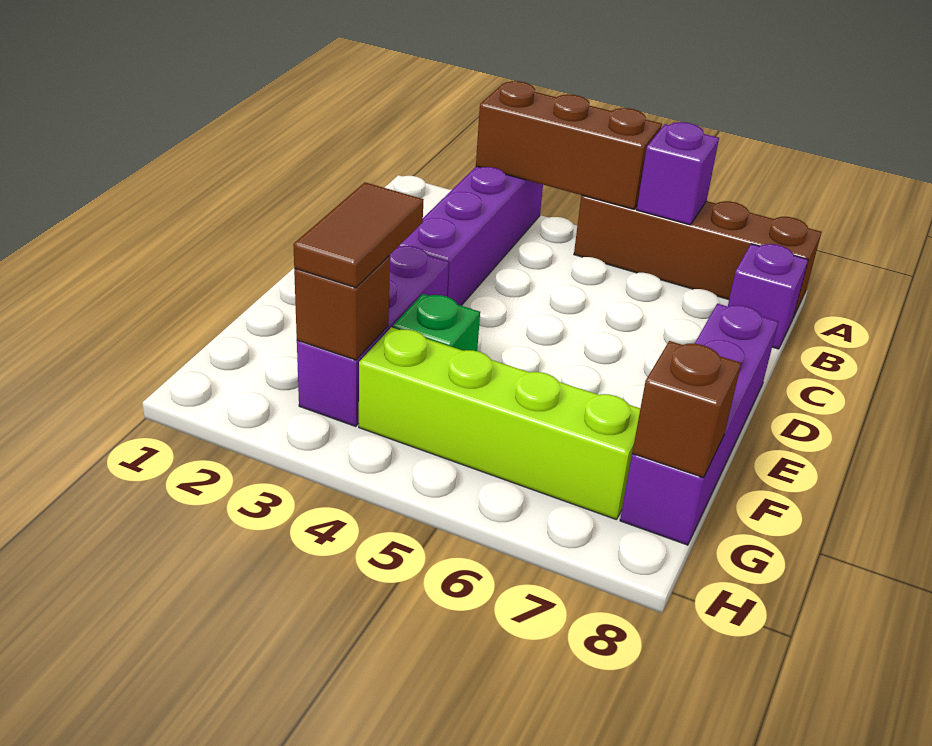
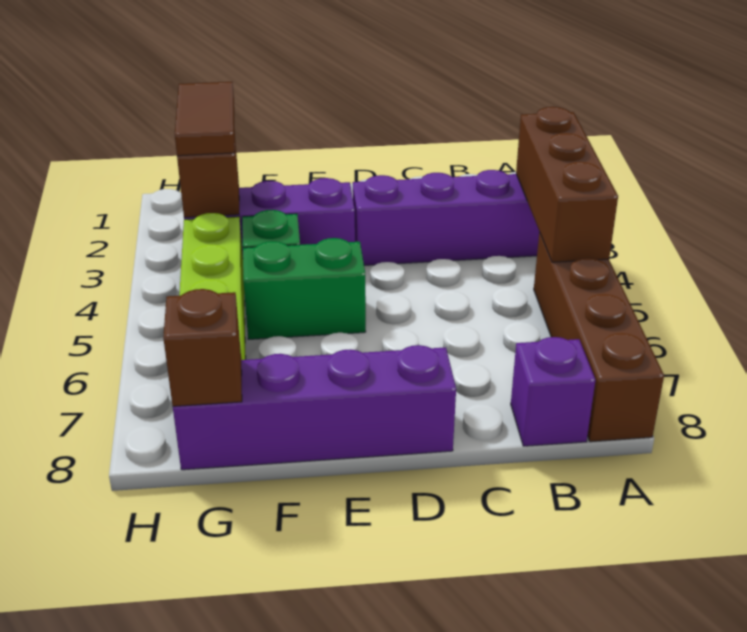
purple brick A6 level 2 -> none
none -> green brick E5:F5 level 1
brown tile F3:G3 level 3 -> brown tile G2:G3 level 3

